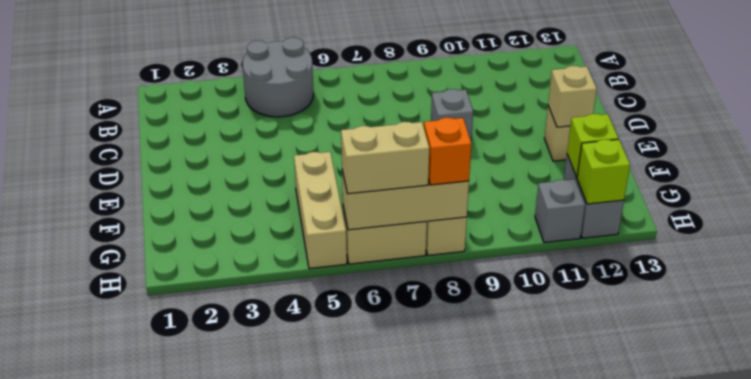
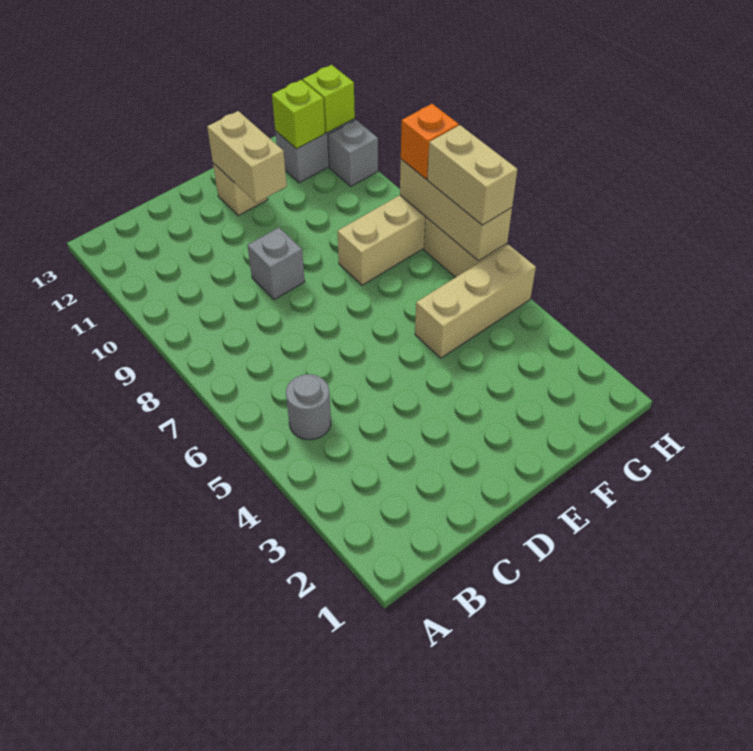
grey round brick A4:B5 level 1 -> grey round brick B5 level 1
tan brick E12 level 2 -> tan brick E11:E12 level 2

